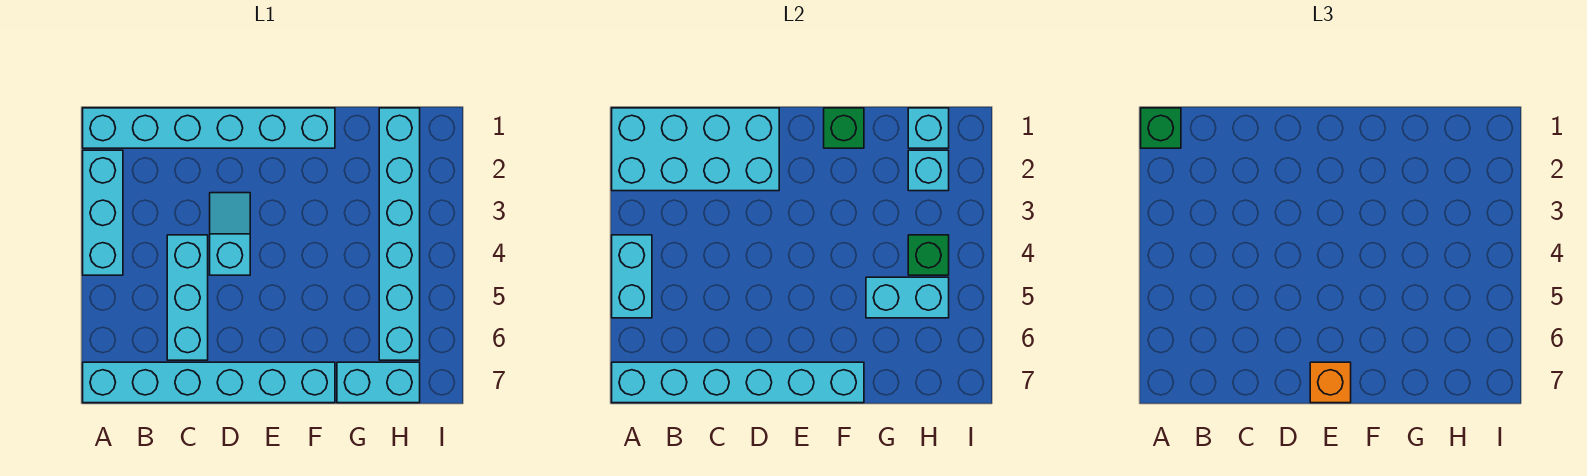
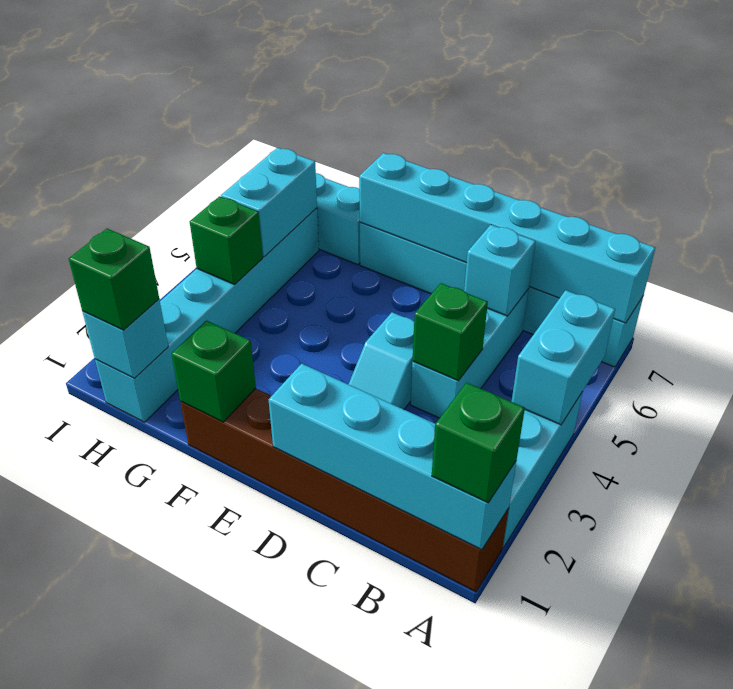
cyan brick A1:F1 level 1 -> brown brick A1:F1 level 1
cyan brick A1:D2 level 2 -> cyan brick A1:D1 level 2
none -> green brick C4 level 2
orange brick E7 level 3 -> none
cyan brick G5:H5 level 2 -> cyan brick H5:H6 level 2
none -> green brick H1 level 3
cyan brick H2 level 2 -> cyan brick C6 level 2

